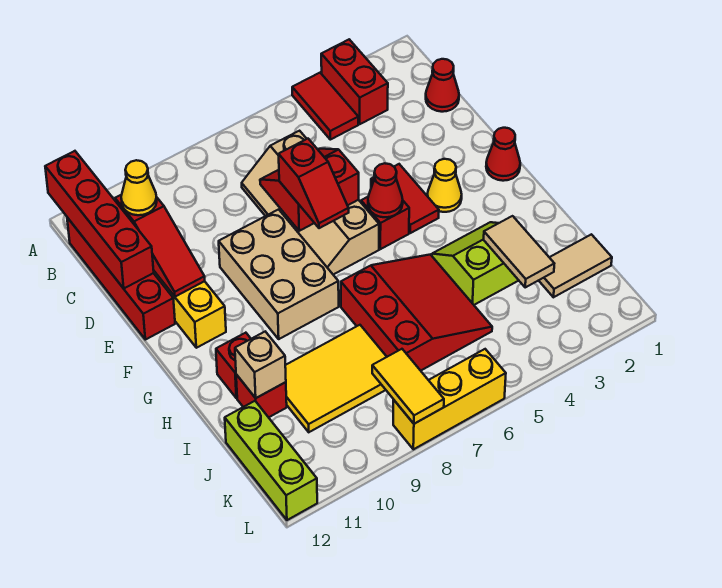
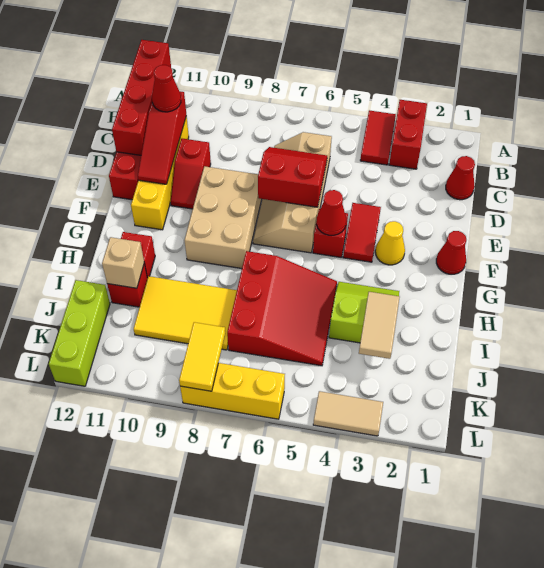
yellow cone C11 level 3 -> red cone C11 level 3
red slope E7:F7 level 3 top E -> red slope D10:E10 level 1 top D
tan tile J1:J2 level 1 -> tan tile L3:L4 level 1

